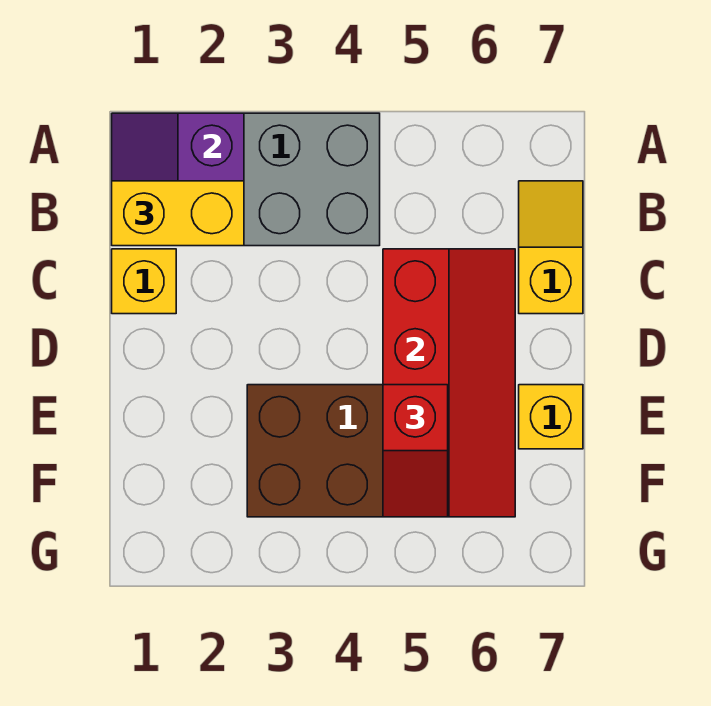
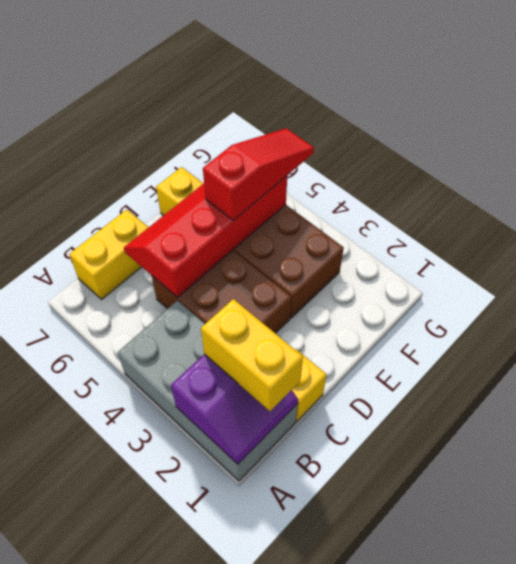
yellow slope B7:C7 level 1 top C -> yellow brick B7:C7 level 1
none -> brown brick C3:D5 level 1
red slope E5:F5 level 3 top E -> red slope E5:G5 level 3 top E

